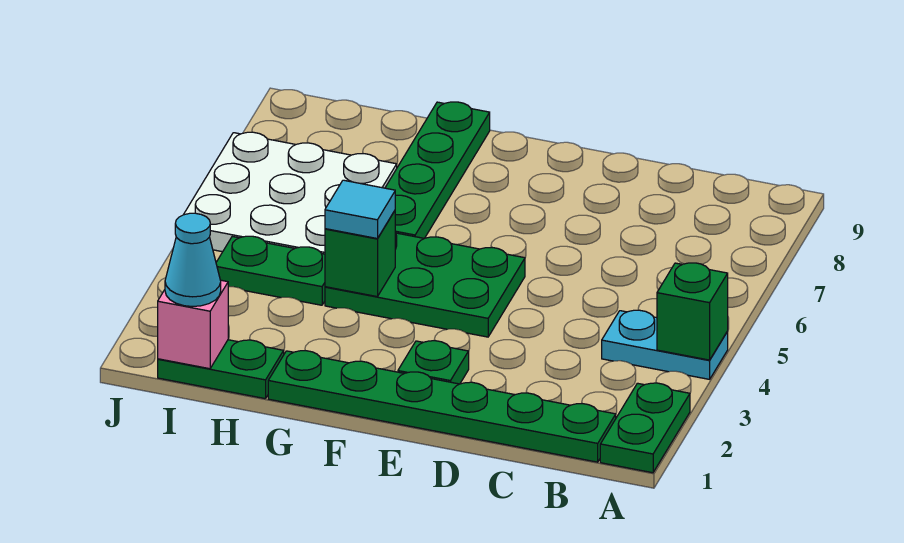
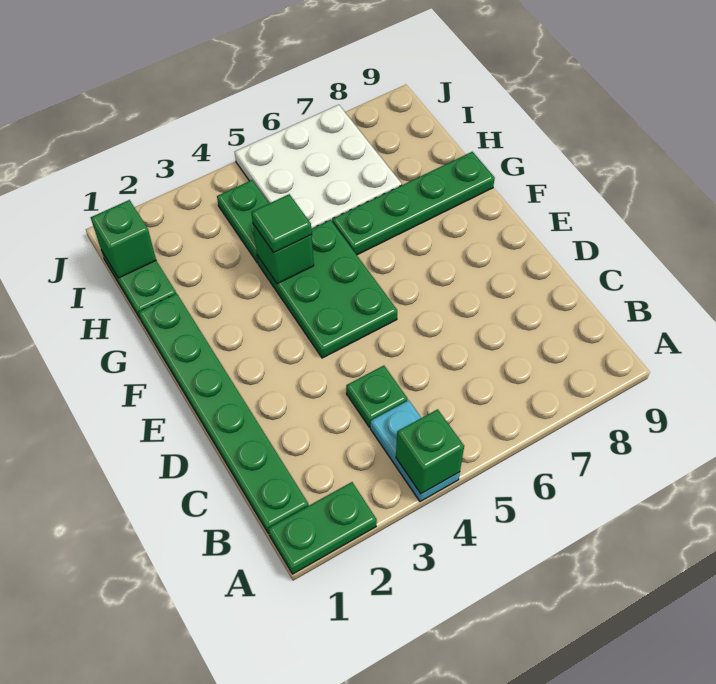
green plate E2 level 1 -> green plate C4 level 1
cyan tile G4 level 3 -> green tile G4 level 3
pink brick I1 level 2 -> green brick I1 level 2
cyan cone I1 level 3 -> none

